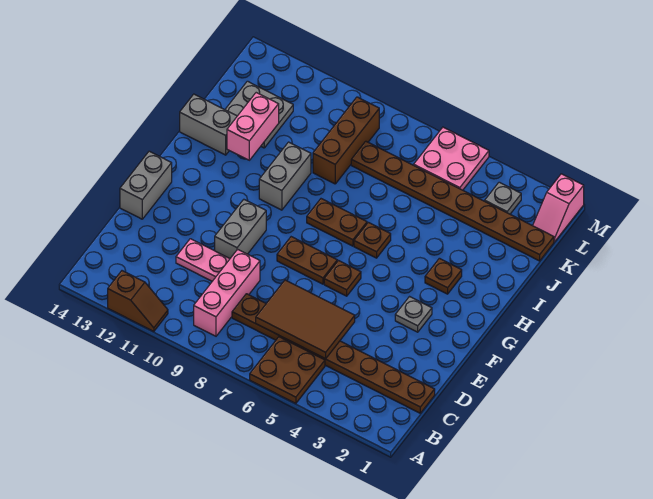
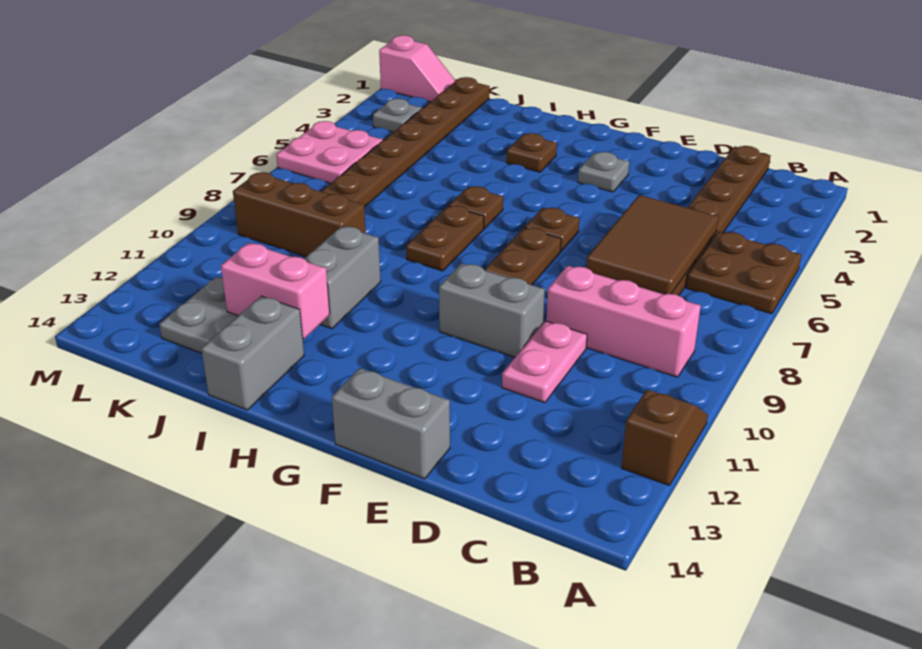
grey brick H10:I10 level 1 -> grey brick I10:I11 level 1

